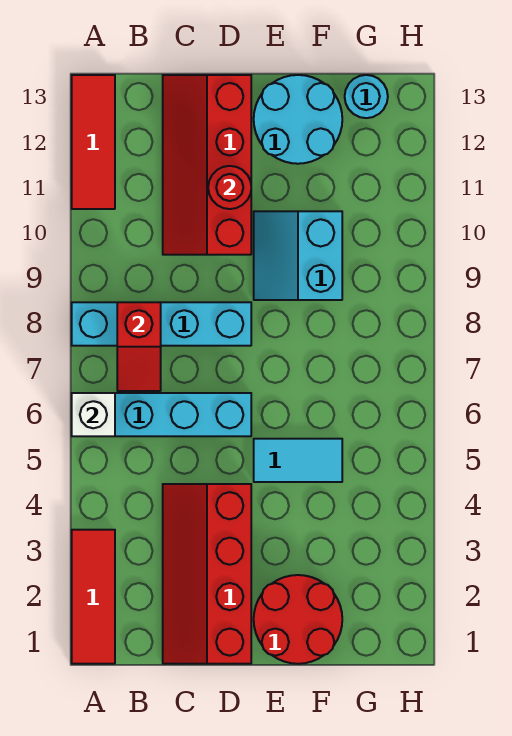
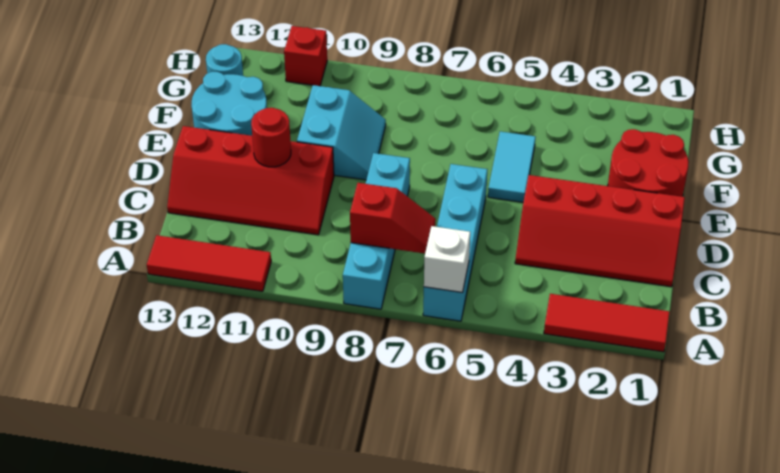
cyan slope E9:F10 level 1 top F -> cyan slope E9:F10 level 1 top 10
none -> red brick H11 level 1

